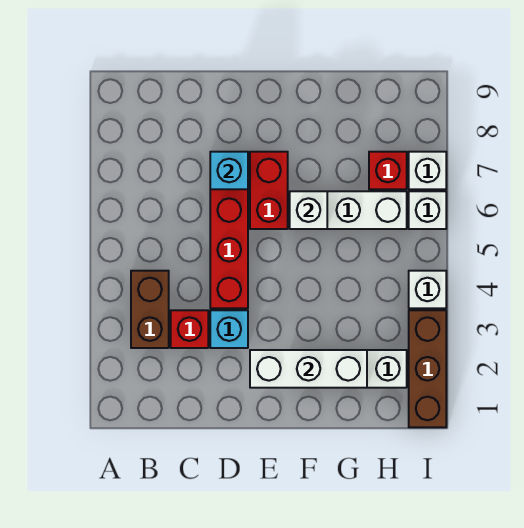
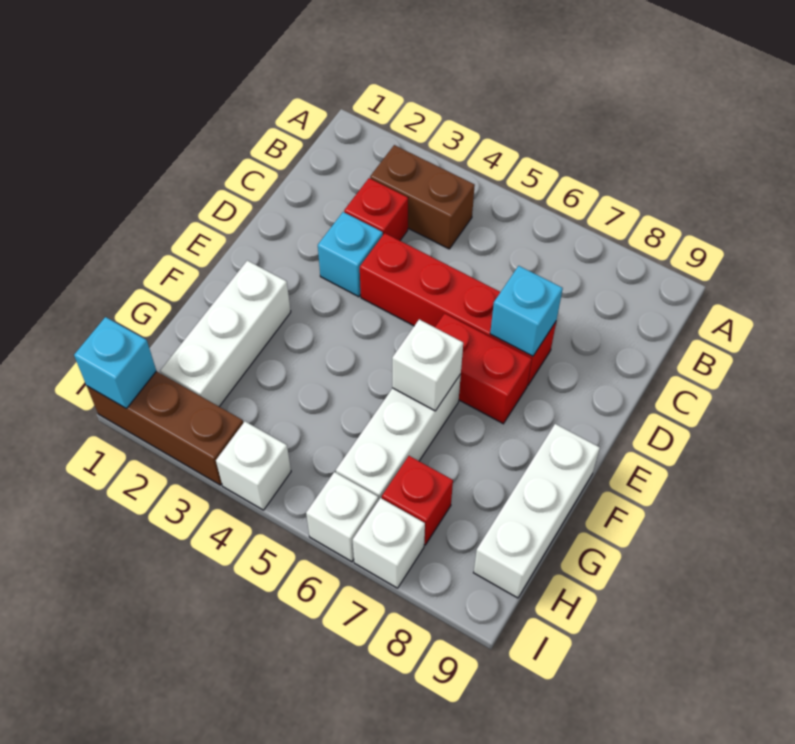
white brick E2:G2 level 2 -> white brick F9:H9 level 1
none -> cyan brick I1 level 2

